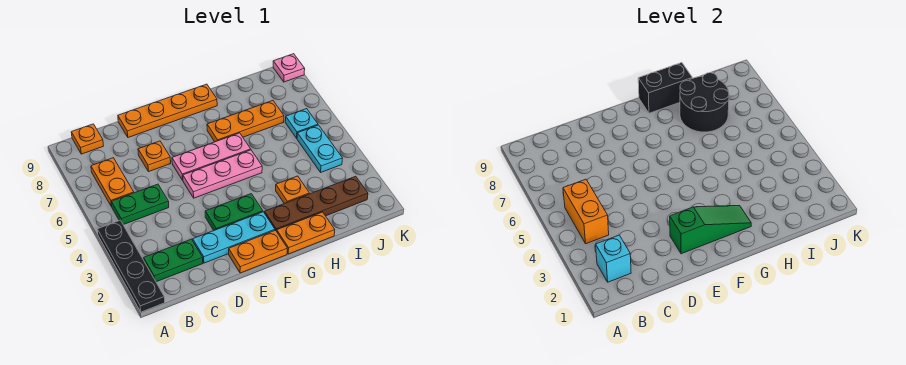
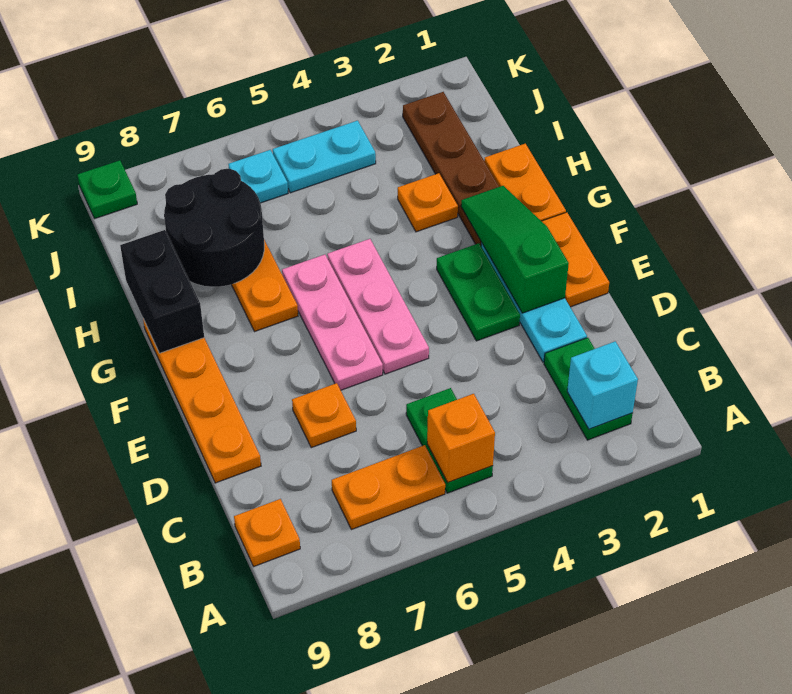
black plate A1:A4 level 1 -> none
orange brick B4:B5 level 2 -> orange brick B5 level 2
pink plate K9 level 1 -> green plate K9 level 1

